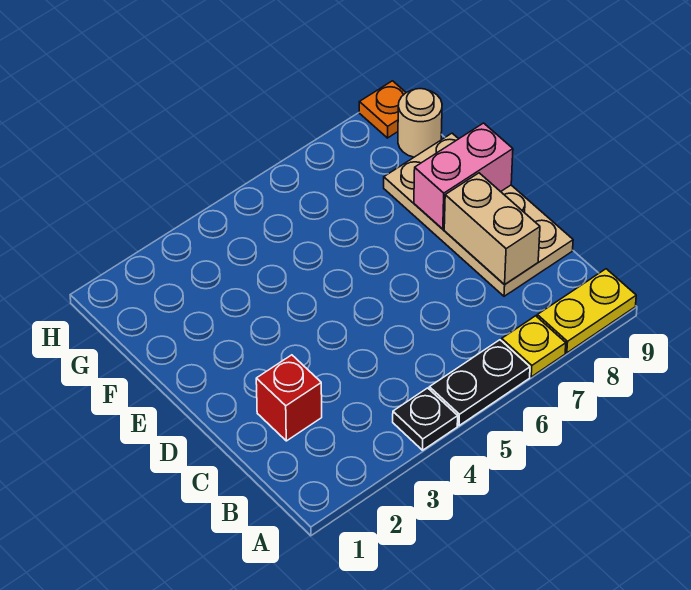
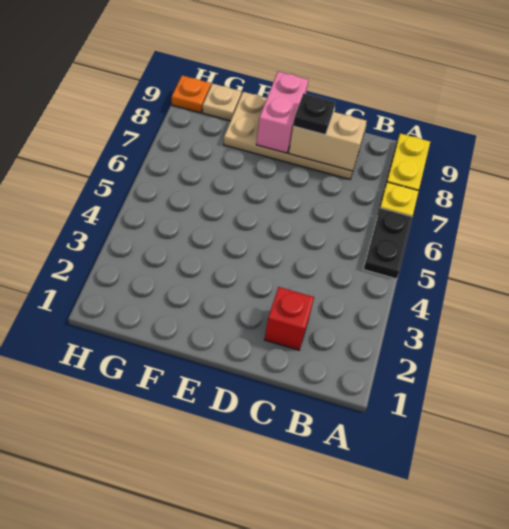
black plate A4 level 1 -> black plate D8 level 3
tan round brick G9 level 1 -> tan plate G9 level 1

